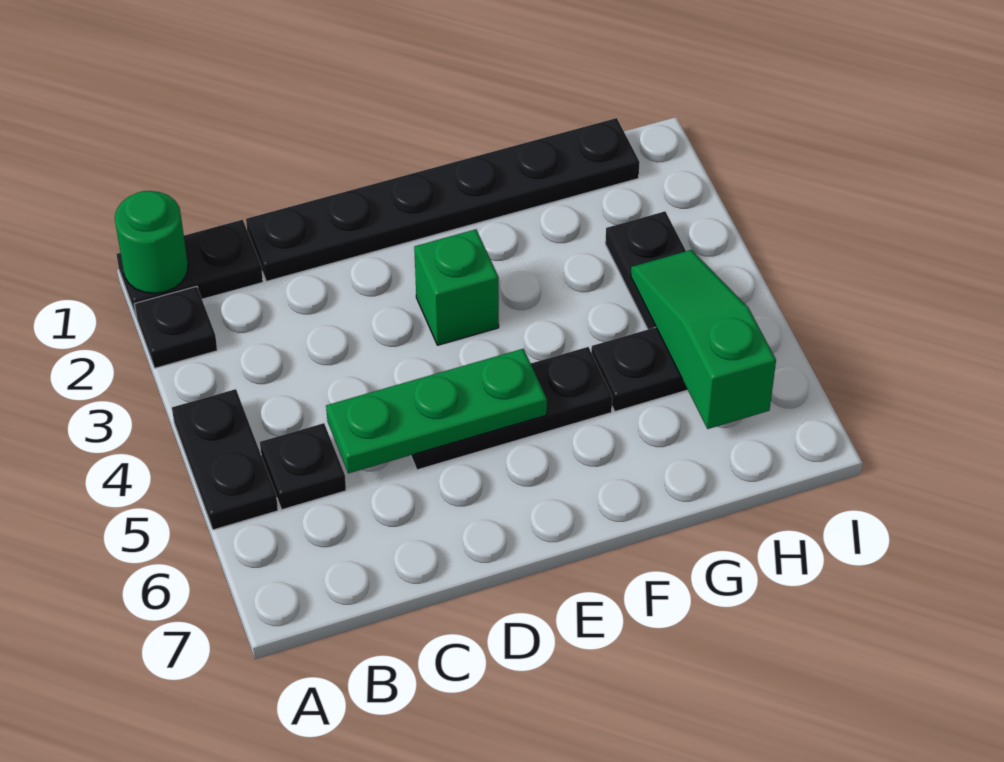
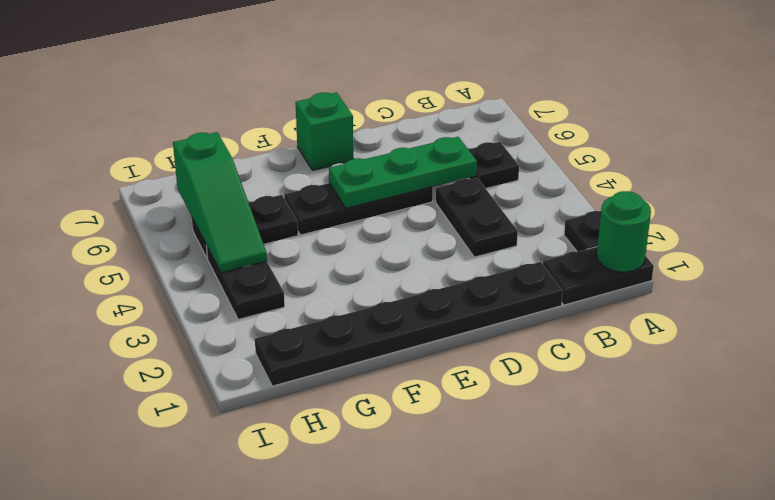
black plate A4:A5 level 1 -> black plate C3:C4 level 1
green brick E3 level 1 -> green brick E7 level 1

